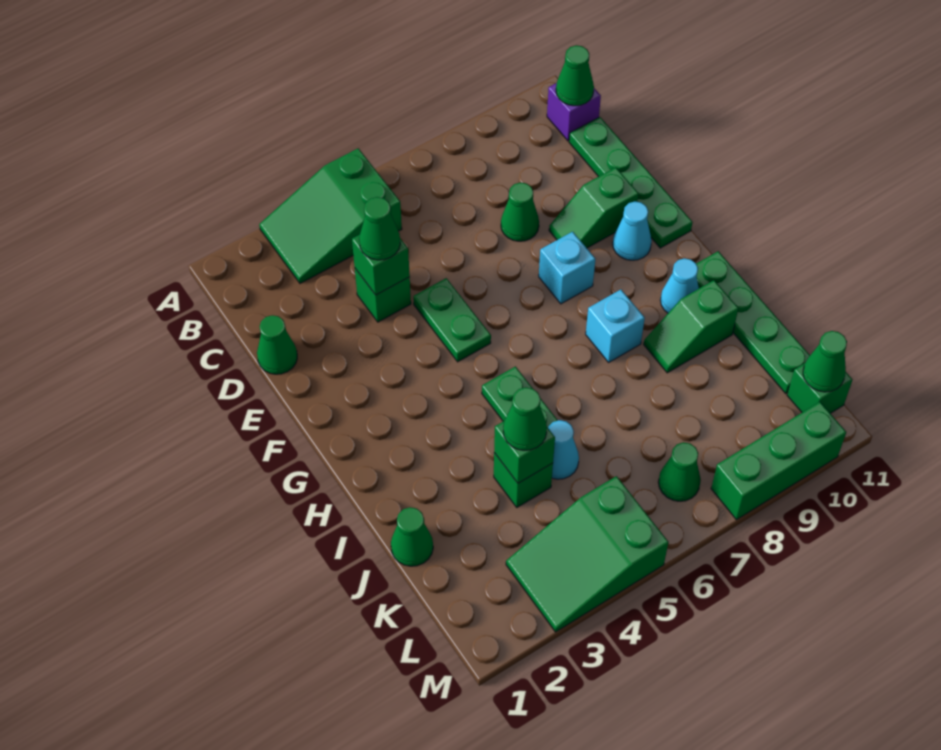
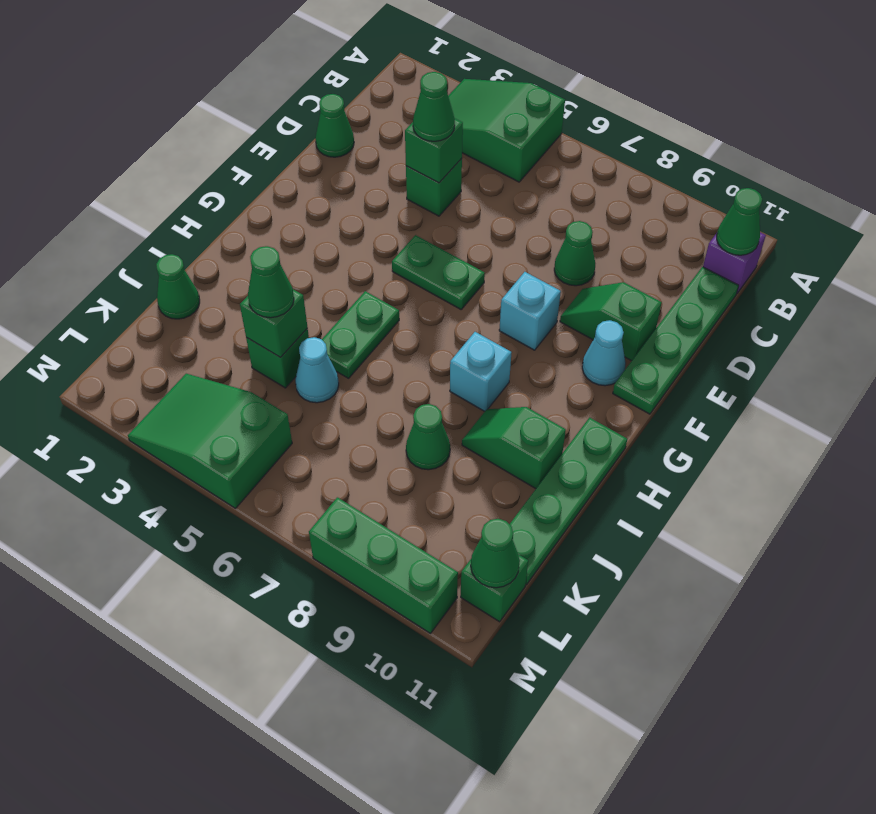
green plate E5:F5 level 1 -> green plate F5:F6 level 1
cyan cone H10 level 1 -> none
green cone L7 level 1 -> green cone J8 level 1

